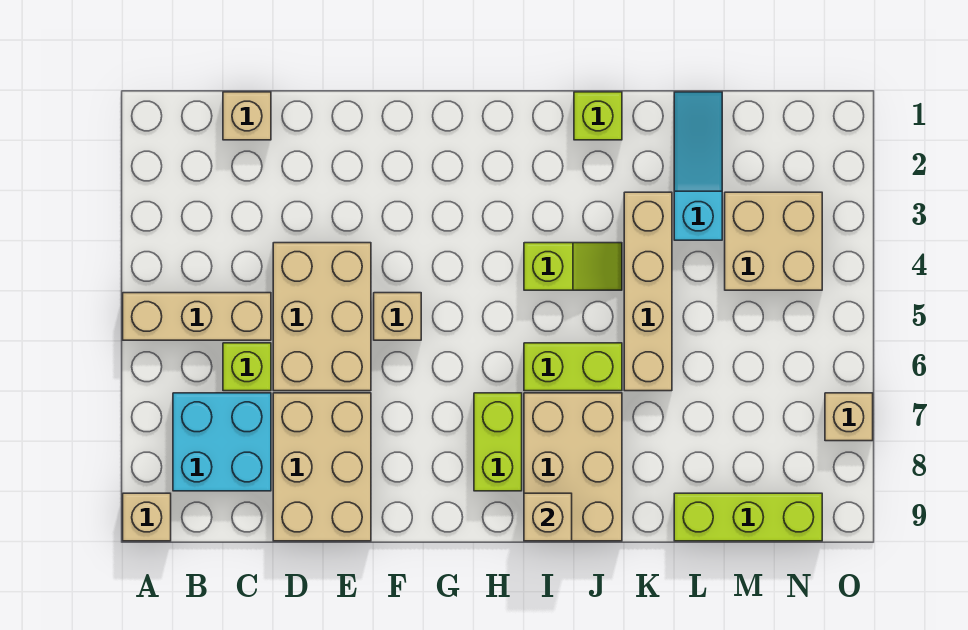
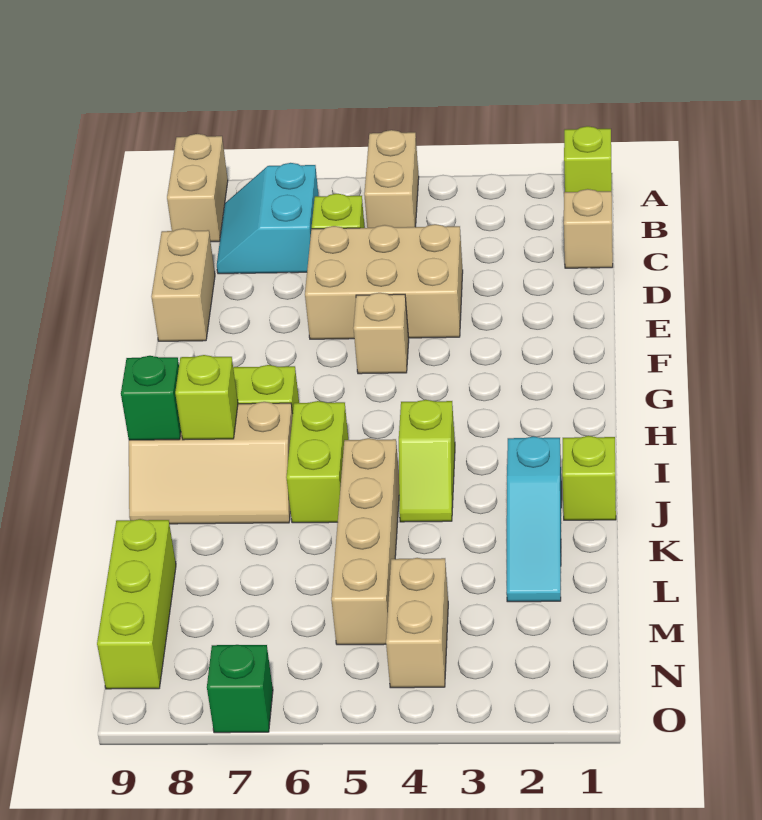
none -> lime brick A1 level 1
tan brick A5:C5 level 1 -> tan brick A5:B5 level 1
tan brick A9 level 1 -> tan brick A9:B9 level 1
cyan brick B7:C8 level 1 -> cyan slope B7:C8 level 1 top 7
tan brick D7:E9 level 1 -> tan brick D9:E9 level 1
tan brick I7:J9 level 1 -> tan slope I7:J9 level 1 top I
none -> lime brick I8 level 2
tan brick I9 level 2 -> green brick I9 level 2
tan brick K3:K6 level 1 -> tan brick J5:M5 level 1
cyan slope L1:L3 level 1 top 3 -> cyan slope J2:L2 level 1 top J
tan brick M3:N4 level 1 -> tan brick M4:N4 level 1
tan brick O7 level 1 -> green brick O7 level 1

